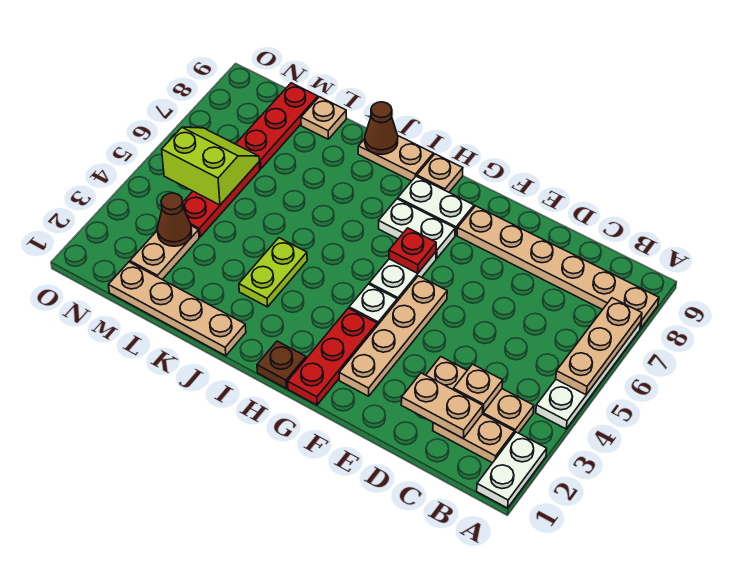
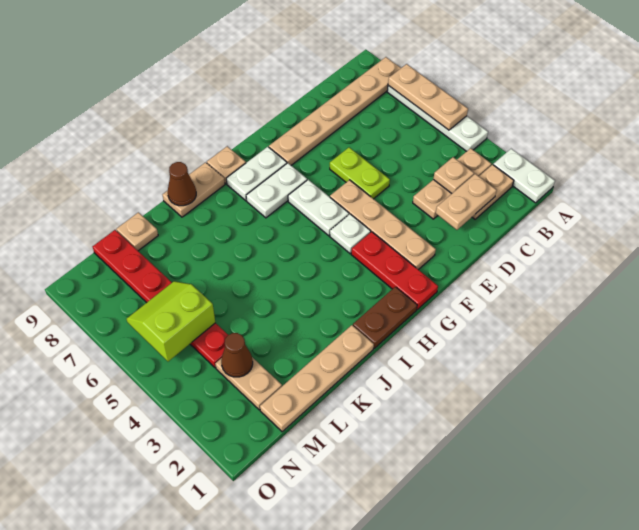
red plate G6 level 2 -> none
brown plate H1 level 1 -> brown plate H1:I1 level 1
lime plate J3:J4 level 1 -> lime plate E5:E6 level 1

